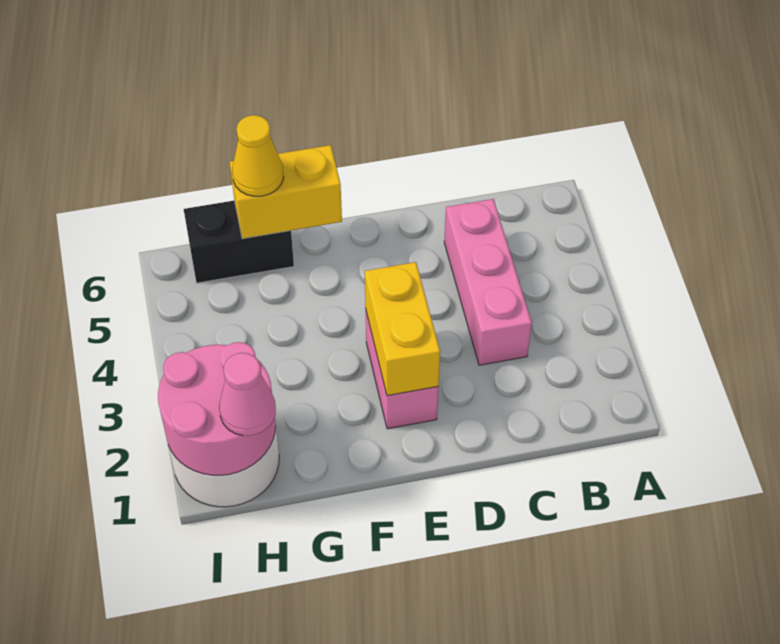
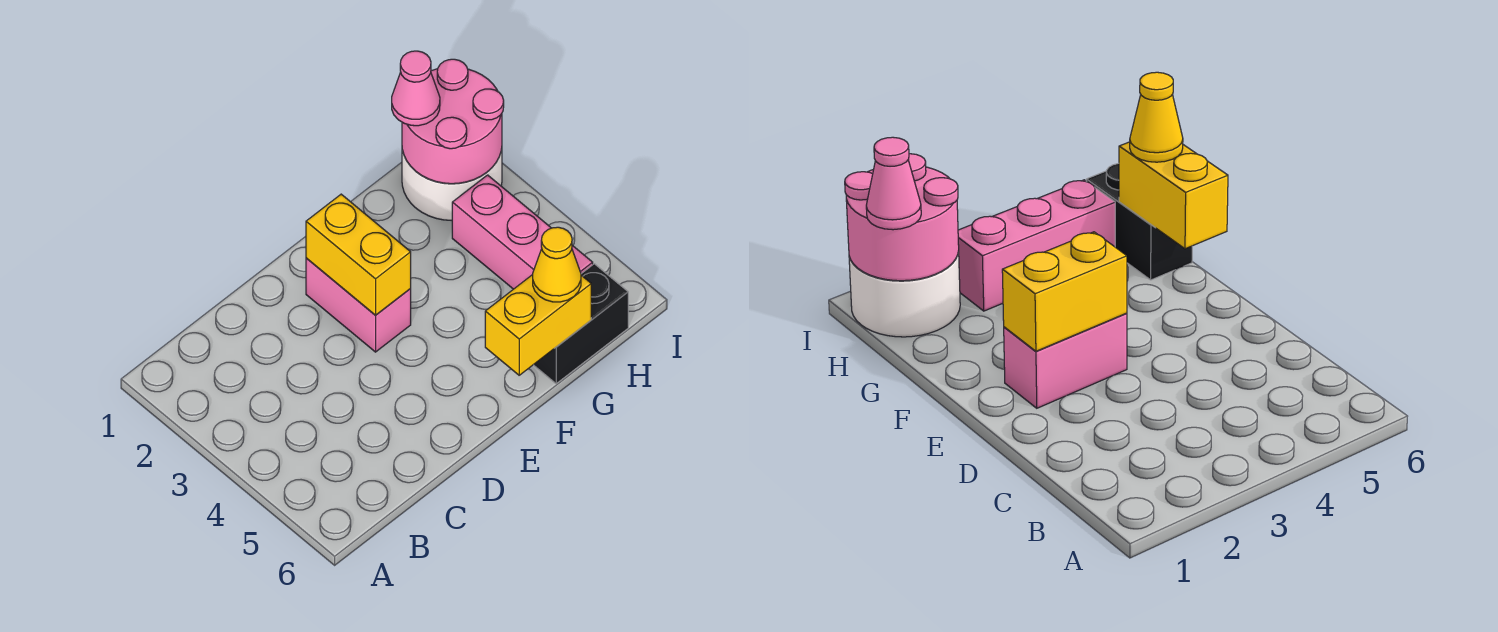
pink brick C3:C5 level 1 -> pink brick H3:H5 level 1

